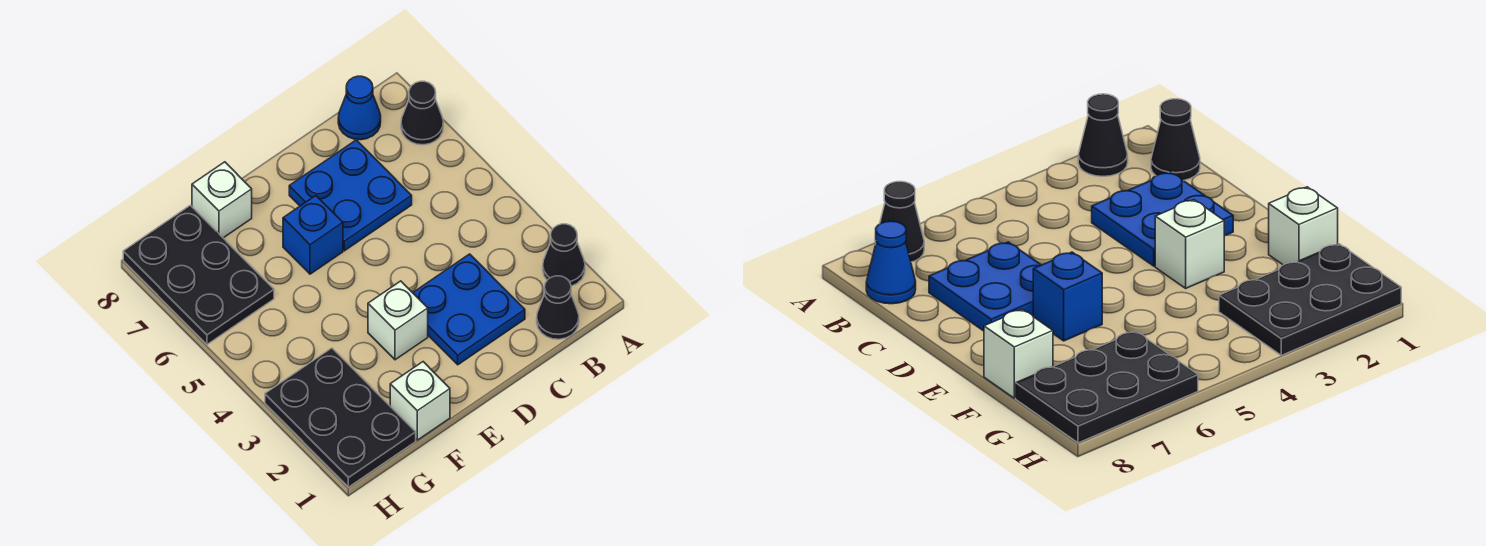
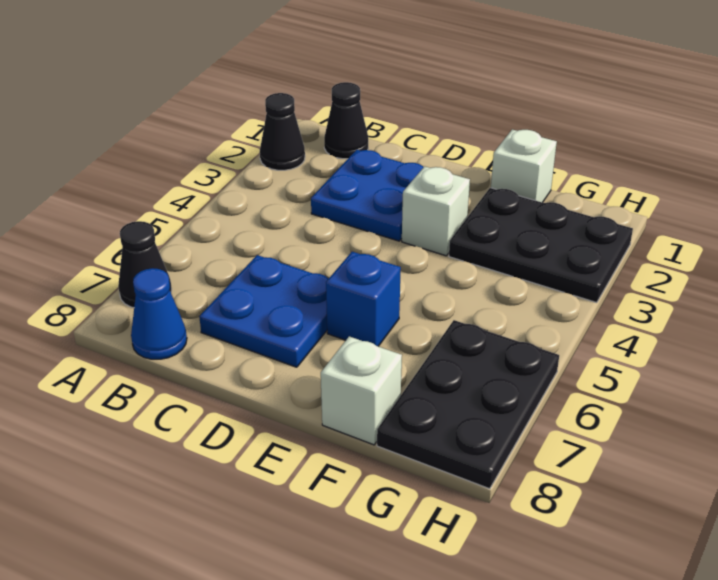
black plate G1:H3 level 1 -> black plate F2:H3 level 1

